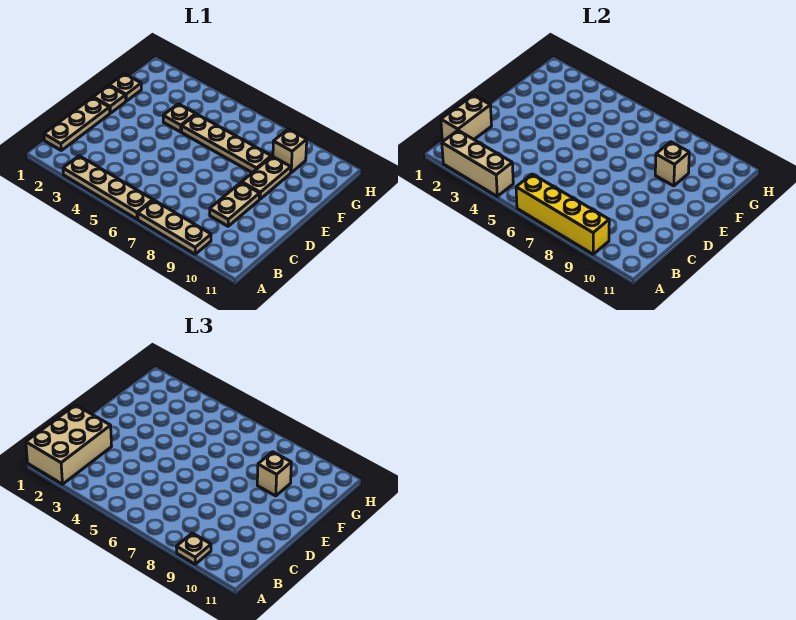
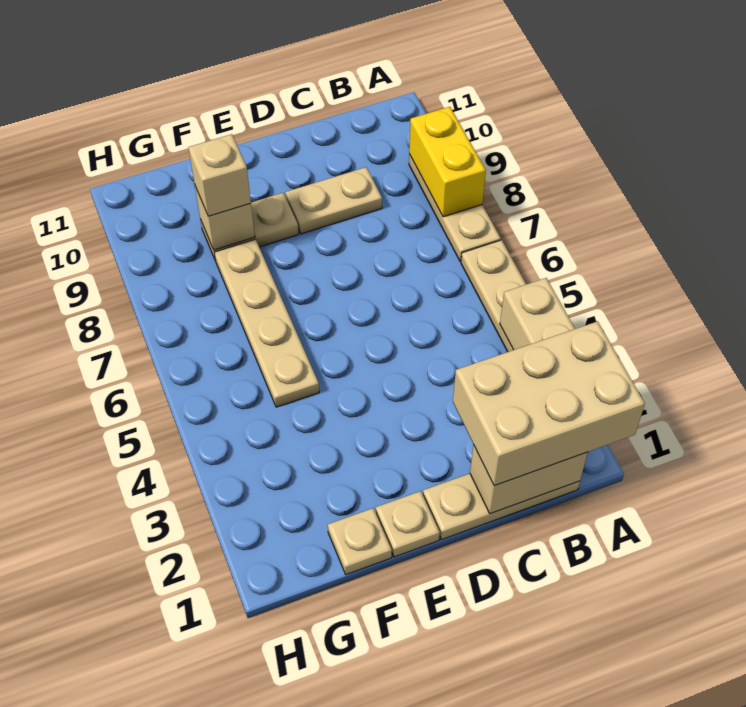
yellow brick A6:A9 level 2 -> yellow brick A8:A9 level 2
tan plate A9 level 3 -> none
tan plate F4 level 1 -> none
tan brick G9 level 1 -> none

